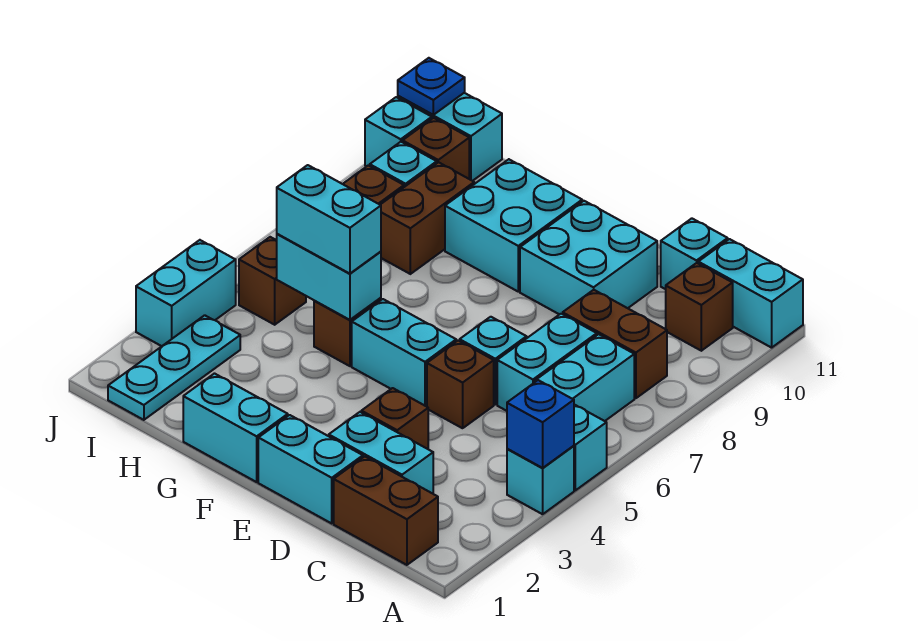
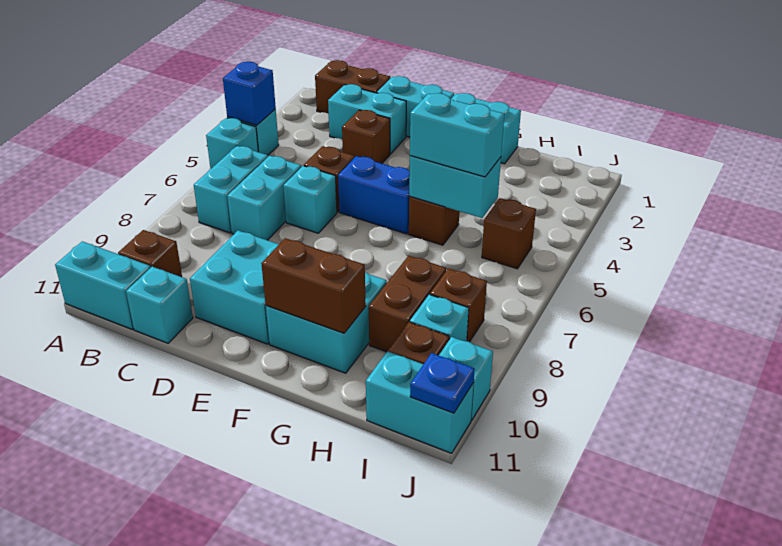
brown brick B8:C8 level 1 -> brown brick F10:G10 level 2
cyan brick E5:F5 level 1 -> blue brick E5:F5 level 1
cyan plate I1:I3 level 1 -> none
cyan brick J3:J4 level 1 -> none

